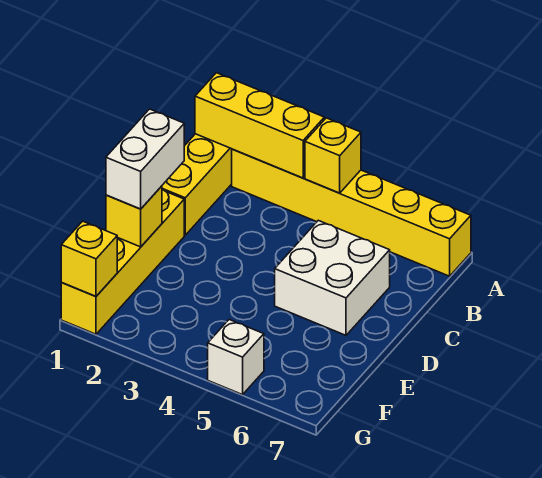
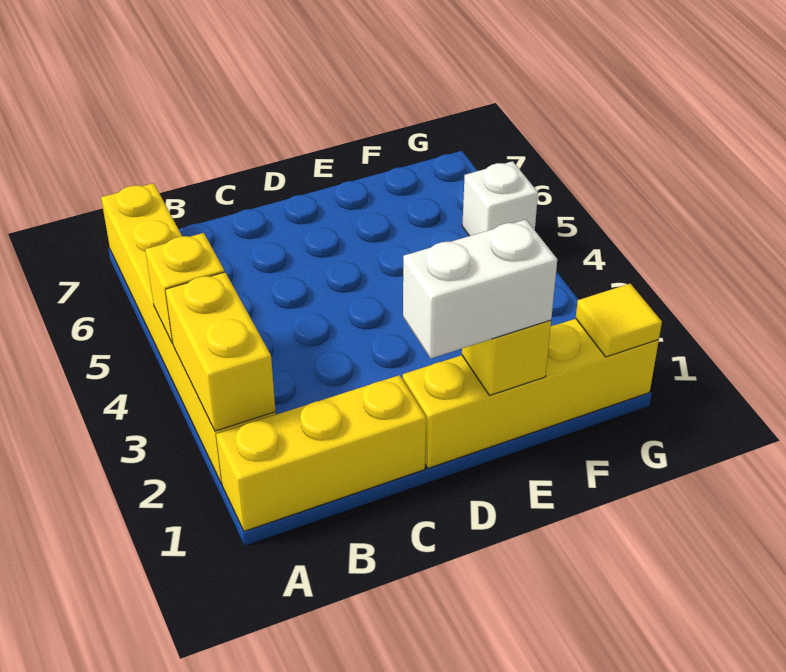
yellow brick A1:A3 level 2 -> yellow brick A2:A3 level 2
white brick C5:D6 level 1 -> none
yellow brick G1 level 2 -> yellow tile G1 level 2

